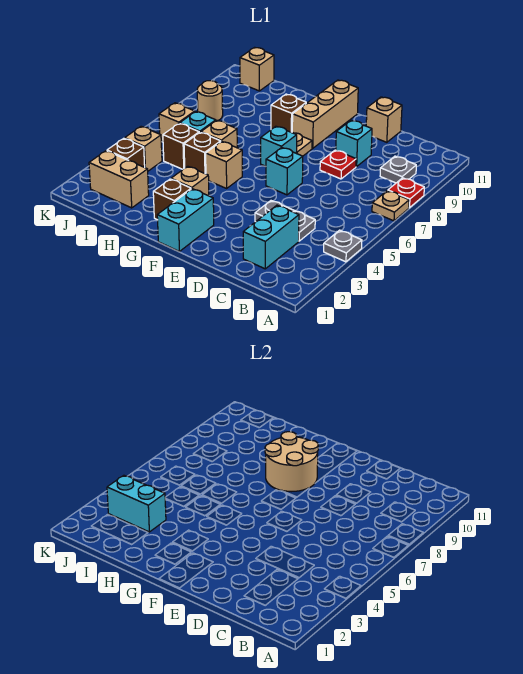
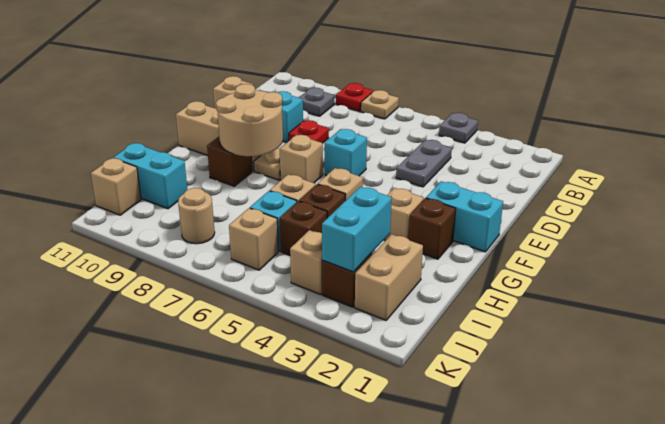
cyan brick C2:C3 level 1 -> cyan brick I10:I11 level 1
cyan brick F7 level 1 -> tan brick F7 level 1

